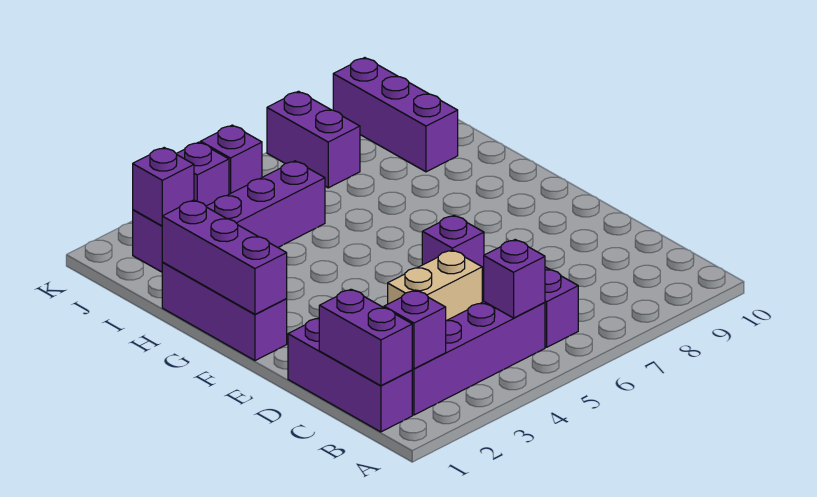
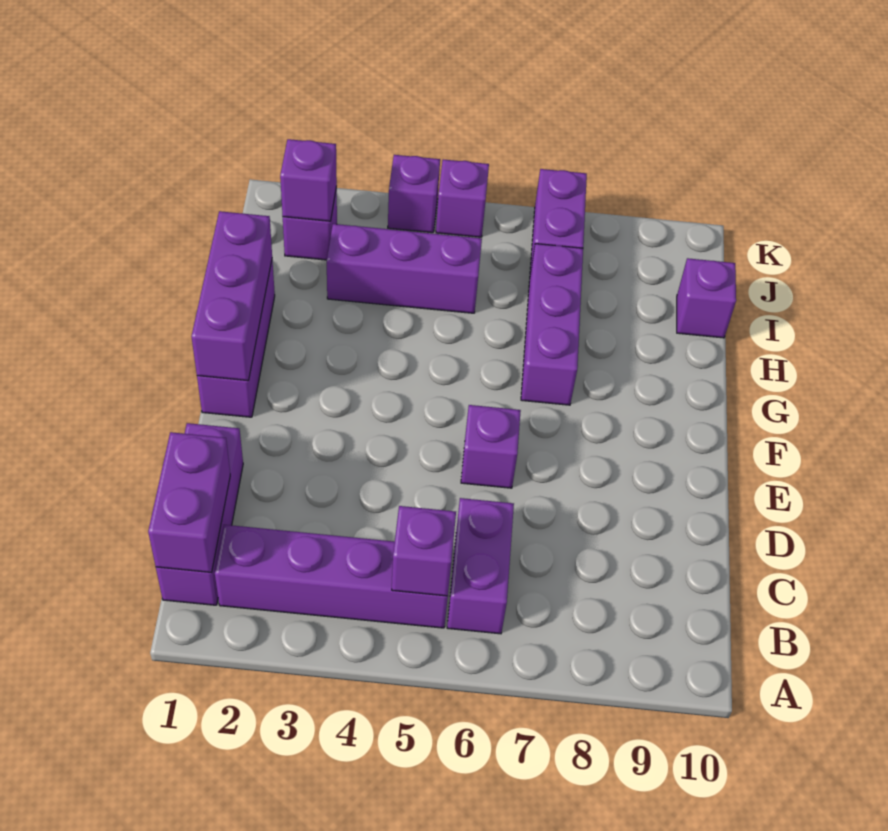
purple brick B2 level 2 -> purple brick I10 level 1
tan brick D4:D5 level 1 -> none
purple brick I9:K9 level 1 -> purple brick G7:I7 level 1

